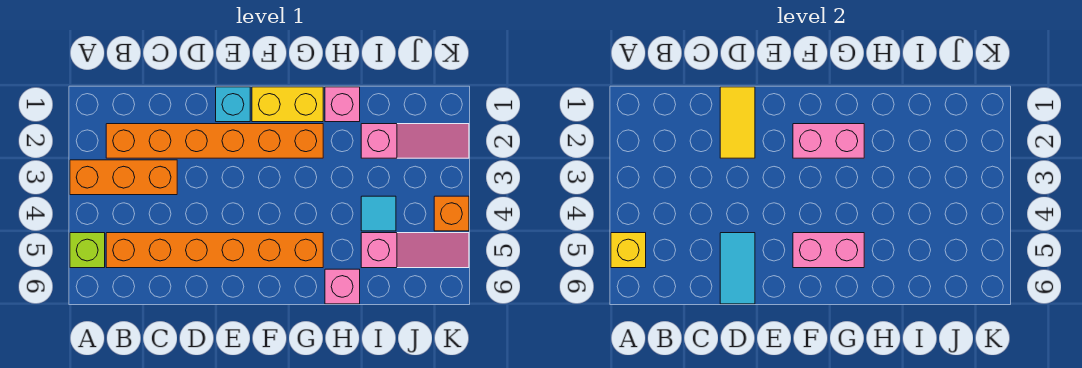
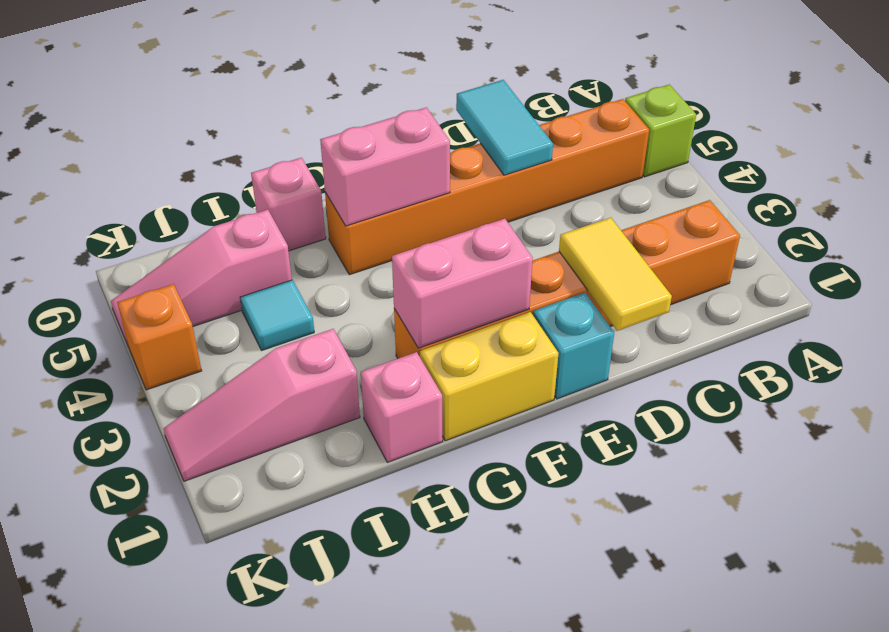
orange brick A3:C3 level 1 -> none
yellow brick A5 level 2 -> none

